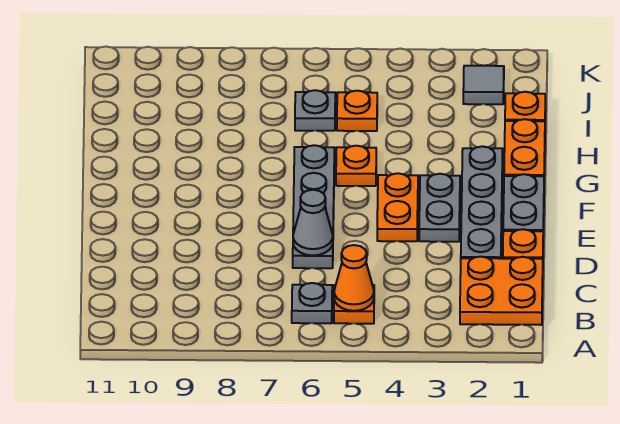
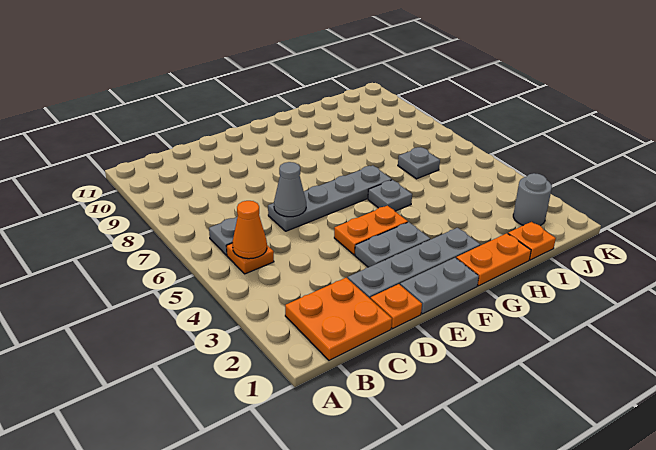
orange plate G5 level 1 -> grey plate G5 level 1
orange plate I5 level 1 -> none
grey tile J2 level 1 -> grey round brick J2 level 1

